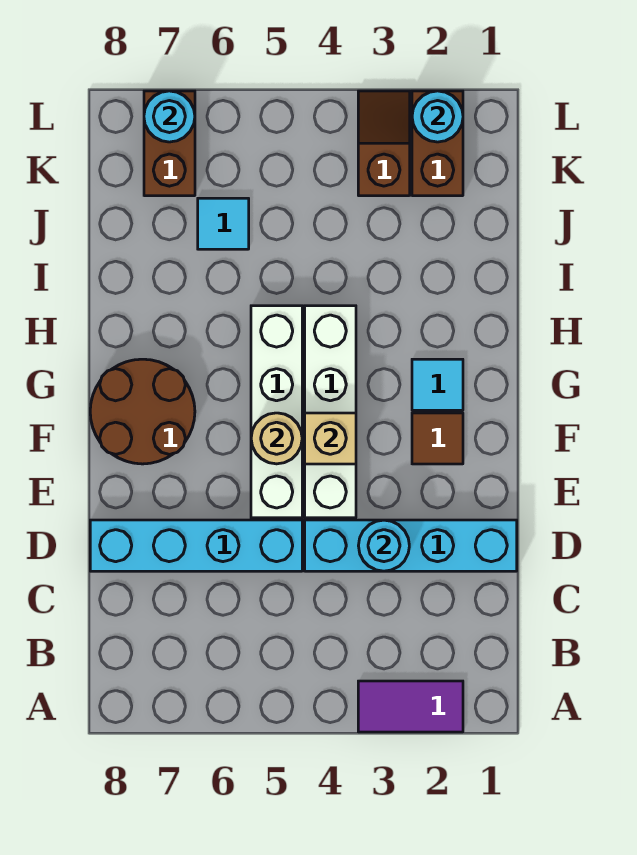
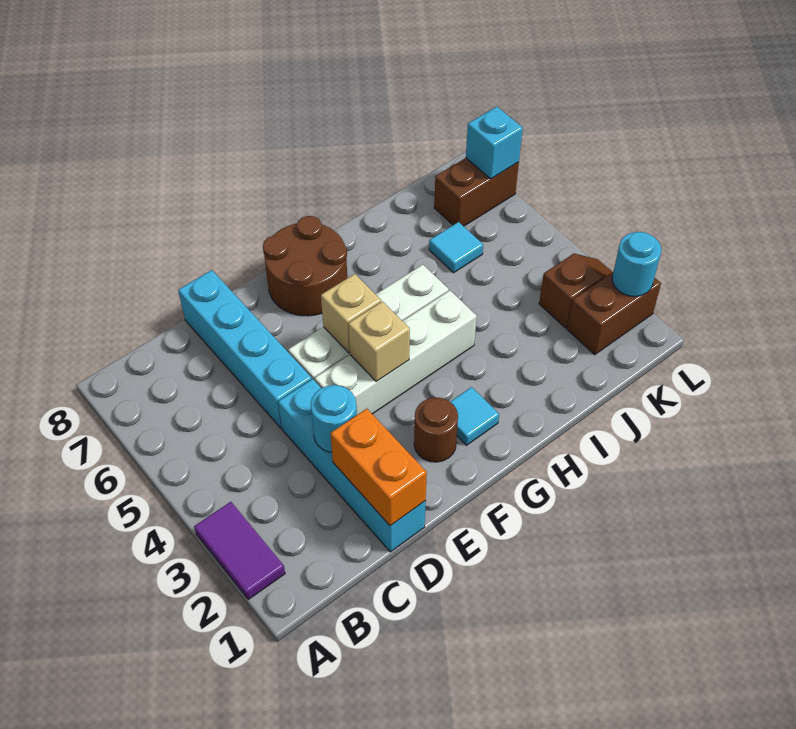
none -> orange brick D1:D2 level 2
brown tile F2 level 1 -> brown round brick F2 level 1
tan round brick F5 level 2 -> tan brick F5 level 2
cyan round brick L7 level 2 -> cyan brick L7 level 2

